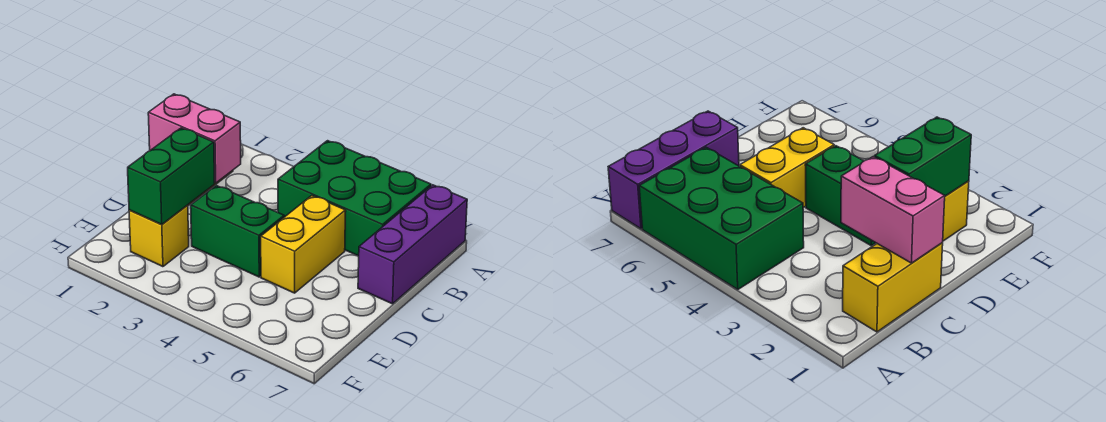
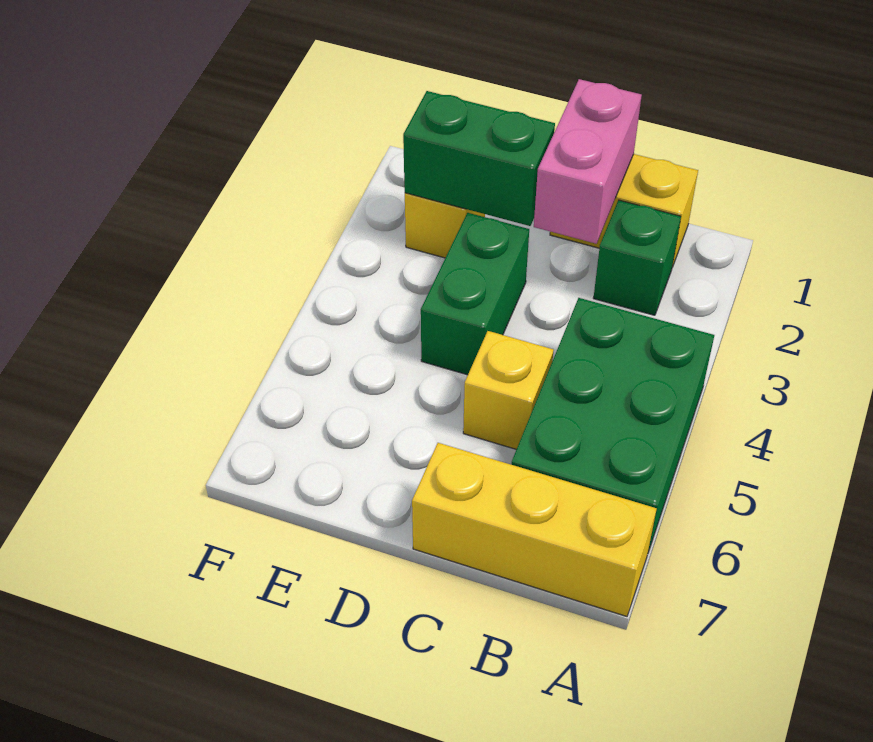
purple brick A7:C7 level 1 -> yellow brick A7:C7 level 1
none -> green brick B2 level 1
yellow brick C5:D5 level 1 -> yellow brick C5 level 1

